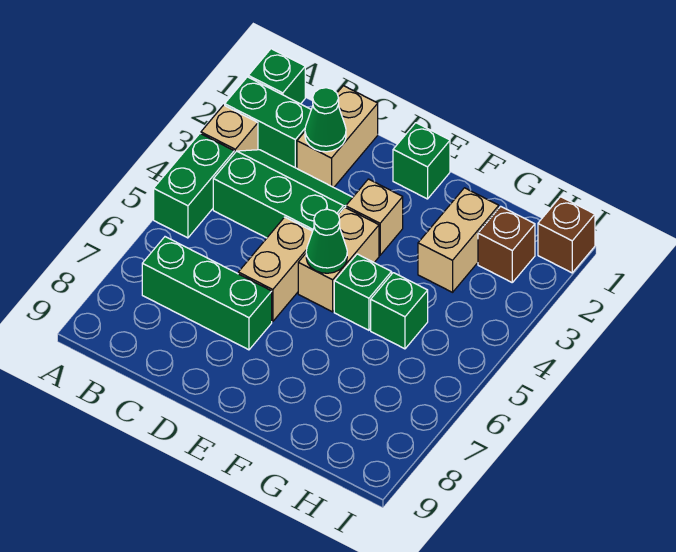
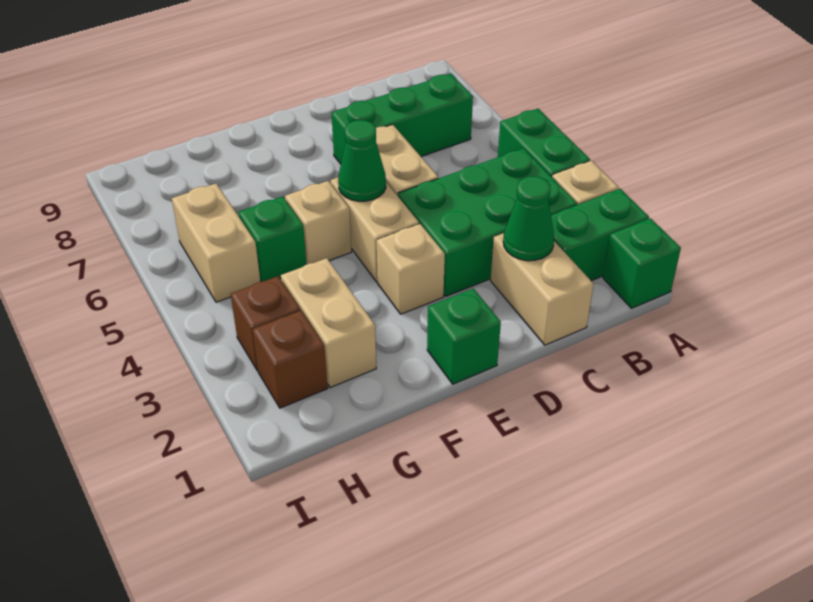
green slope B3:D4 level 1 top 4 -> green brick B3:D4 level 1
green brick F5 level 1 -> tan brick F5 level 1
none -> tan brick H5:H6 level 1
brown brick I1 level 1 -> brown brick H3 level 1

